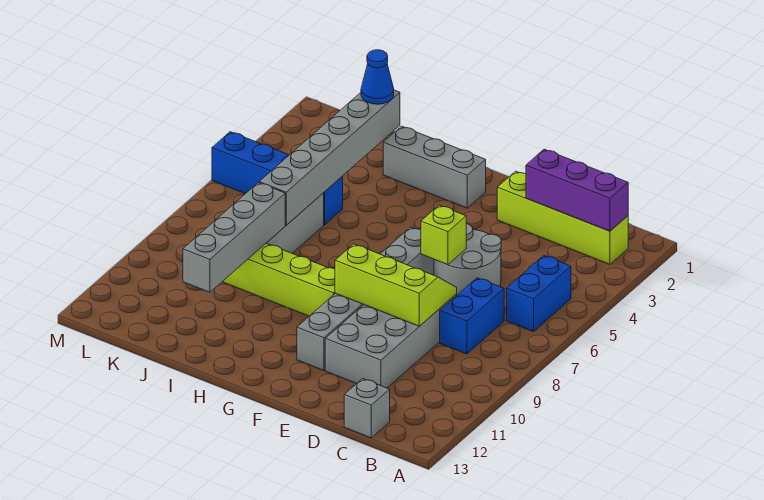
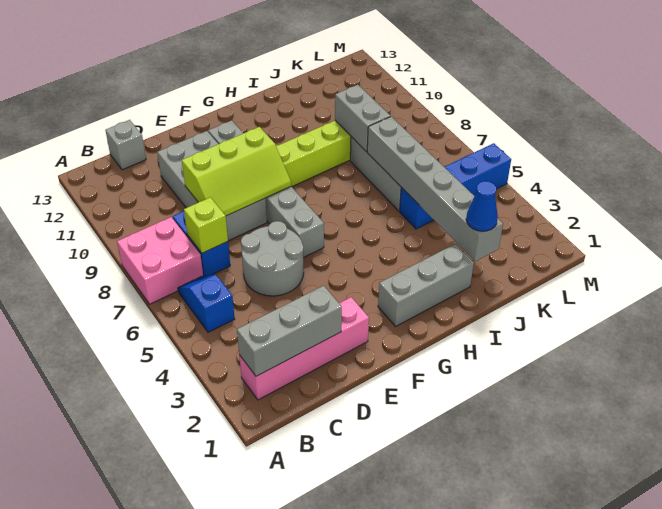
none -> pink brick A7:B8 level 1
lime brick B2:E2 level 1 -> pink brick B2:E2 level 1
purple brick B2:D2 level 2 -> grey brick B2:D2 level 2
blue brick B5:B6 level 1 -> blue slope B5:B6 level 1 top 5
lime brick E6 level 2 -> lime brick C7 level 2
grey brick J8:J11 level 2 -> grey brick J8:J9 level 2

